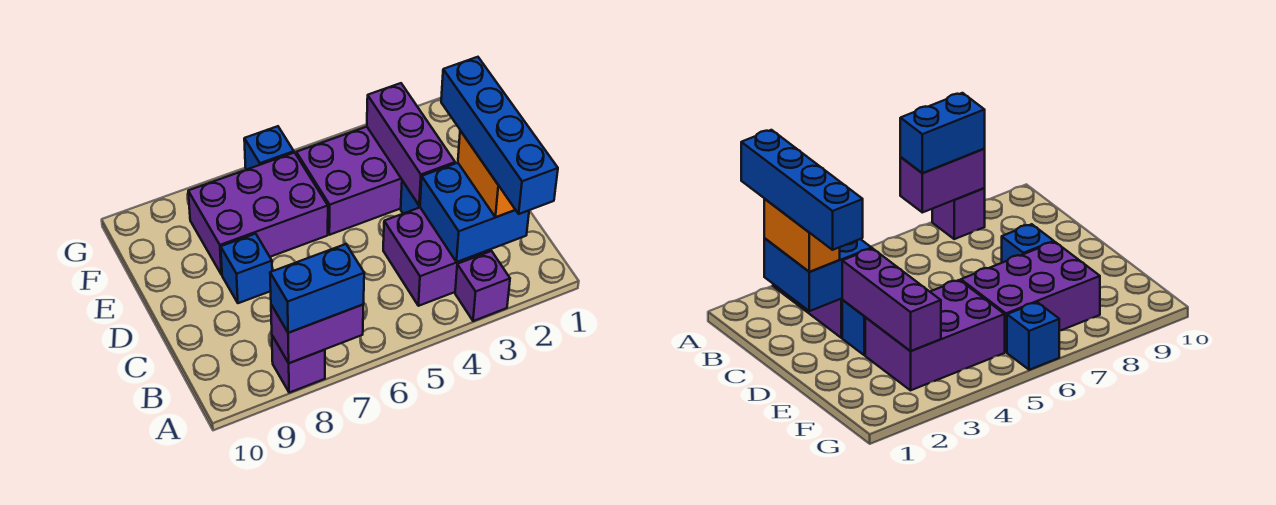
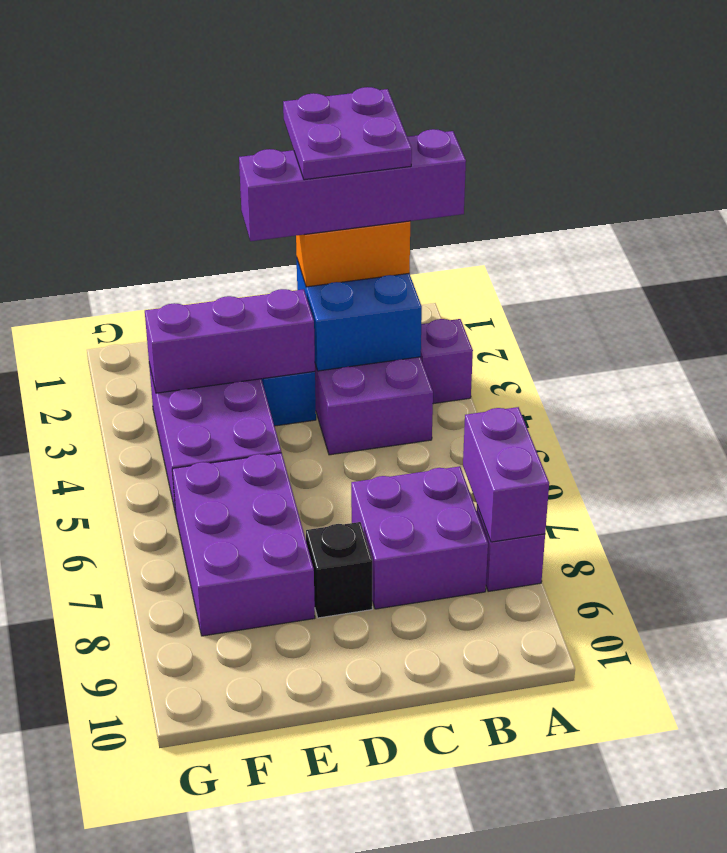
blue brick A2:D2 level 4 -> purple brick A2:D2 level 4
blue brick A7:A8 level 3 -> none
none -> purple plate B1:C2 level 5
none -> purple brick B7:C8 level 1
blue brick D8 level 1 -> black brick D8 level 1
blue brick G6 level 1 -> none

